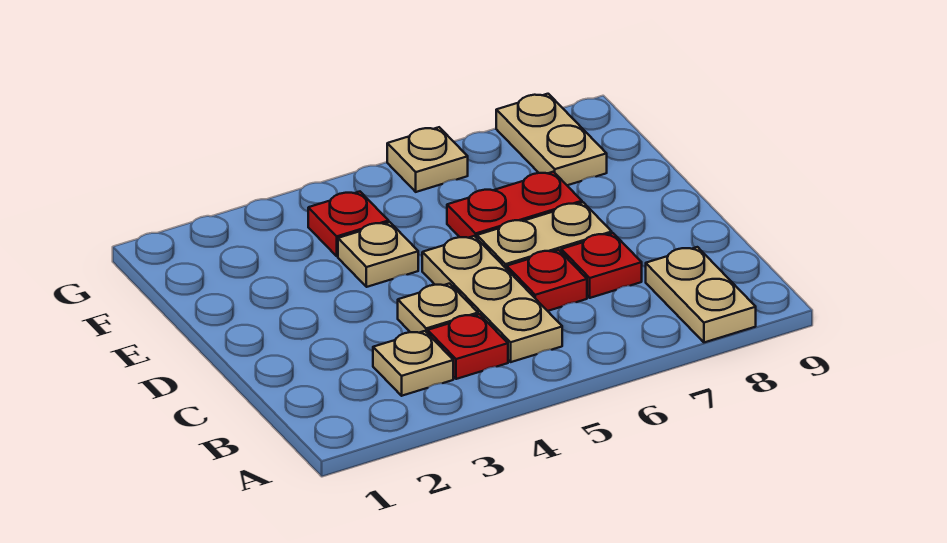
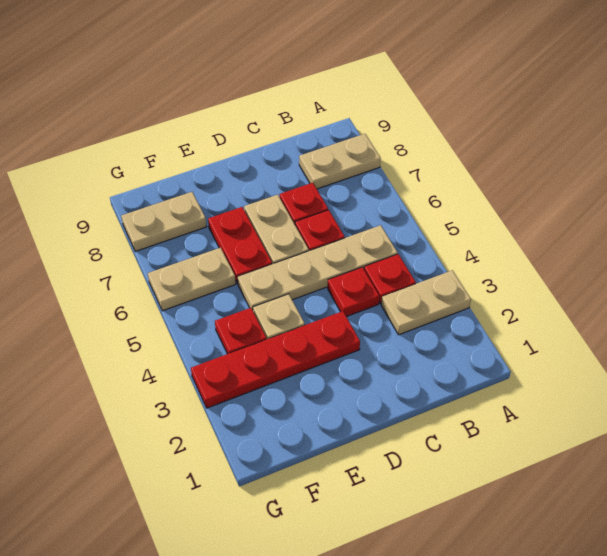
tan plate B3 level 1 -> tan plate A3:B3 level 1
tan plate B5:D5 level 1 -> tan plate B5:E5 level 1
tan plate C4 level 1 -> red plate C4 level 1
none -> red plate D3:G3 level 1
tan plate G6 level 1 -> tan plate F6:G6 level 1

